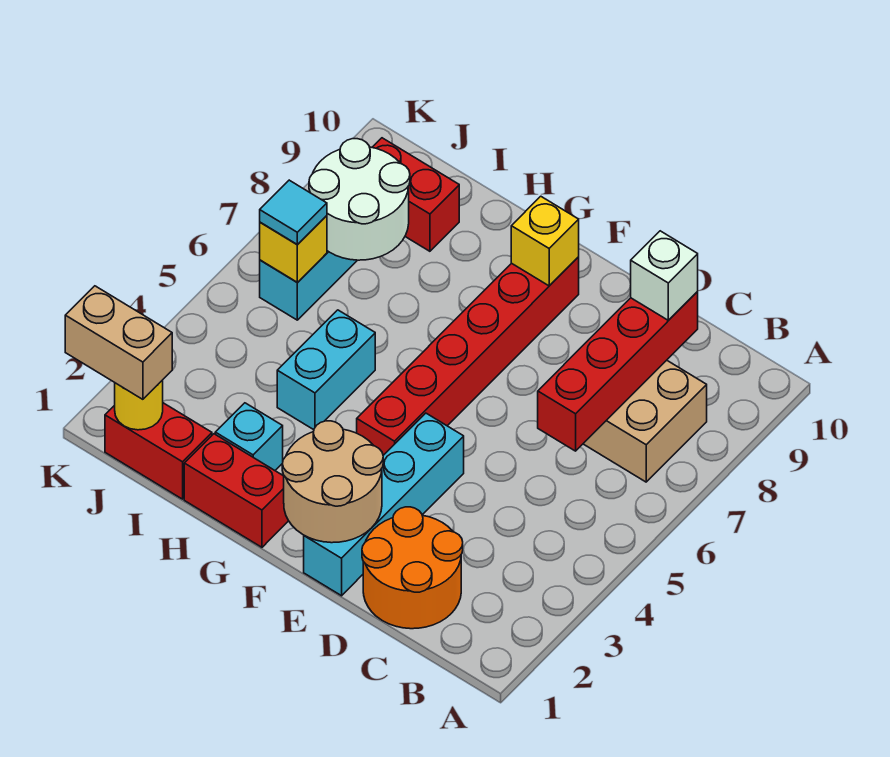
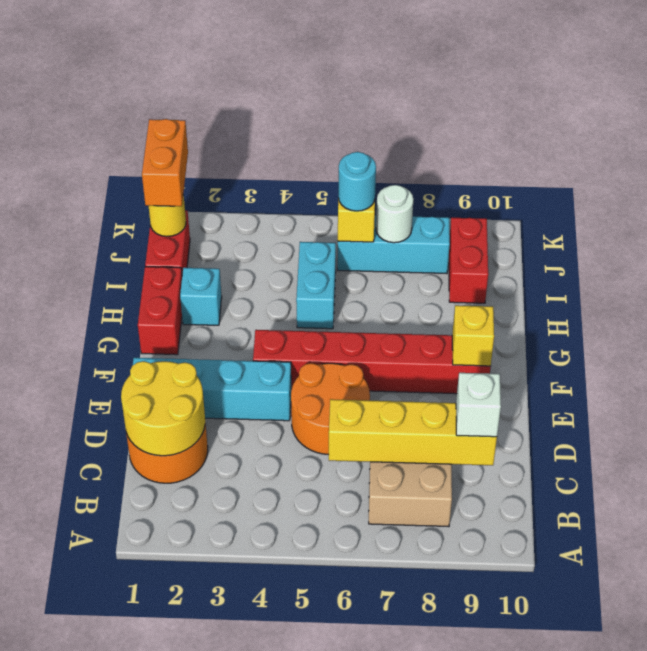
none -> yellow round brick C1:D2 level 2
red brick C6:C9 level 2 -> yellow brick C6:C9 level 2
none -> orange round brick D5:E6 level 1
tan round brick E1:F2 level 2 -> none
cyan brick H4:H5 level 1 -> cyan brick H5:I5 level 1
white round brick I7:J8 level 2 -> white round brick J7 level 2
tan brick J1:K1 level 3 -> orange brick J1:K1 level 3
cyan tile J6 level 3 -> cyan round brick J6 level 3

